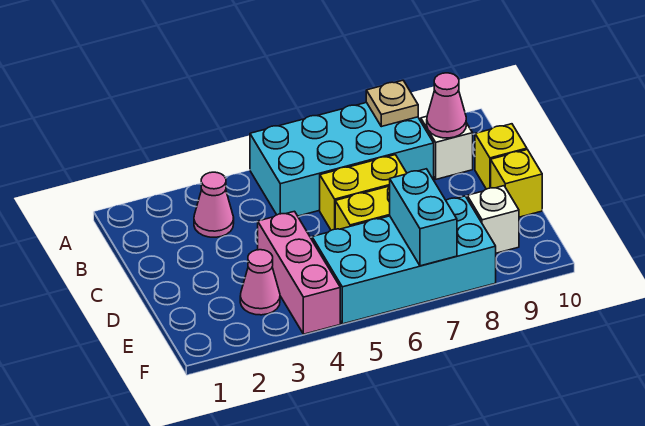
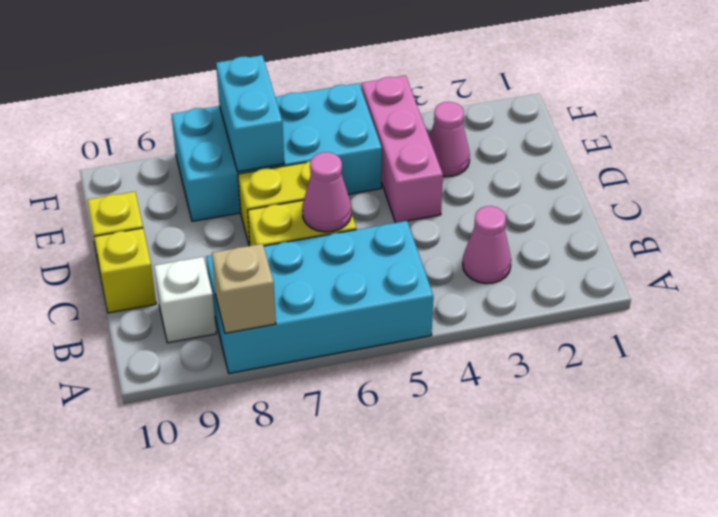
tan plate A8 level 2 -> tan brick A8 level 2
pink cone B9 level 2 -> pink cone C6 level 2
white brick E9 level 1 -> none

